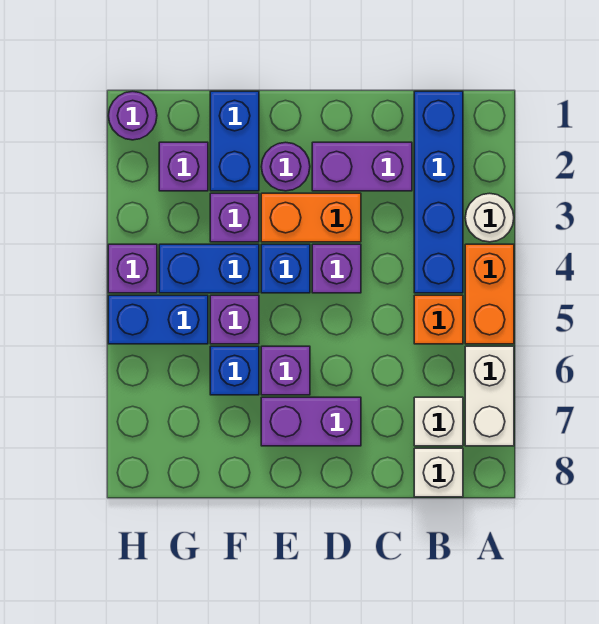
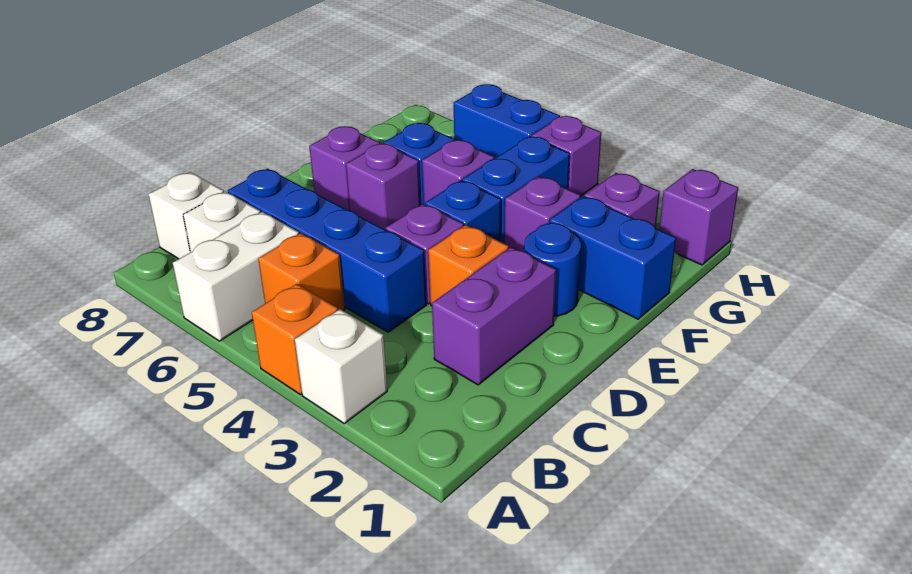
white round brick A3 level 1 -> white brick A3 level 1
orange brick A4:A5 level 1 -> orange brick A4 level 1
white brick A6:A7 level 1 -> white brick A6:B6 level 1
blue brick B1:B4 level 1 -> blue brick C4:C7 level 1
orange brick D3:E3 level 1 -> orange brick D3 level 1
purple brick D7:E7 level 1 -> purple brick E7 level 1
purple round brick E2 level 1 -> blue round brick E2 level 1
blue brick G5:H5 level 1 -> blue brick H5:H6 level 1
purple round brick H1 level 1 -> purple brick H1 level 1

